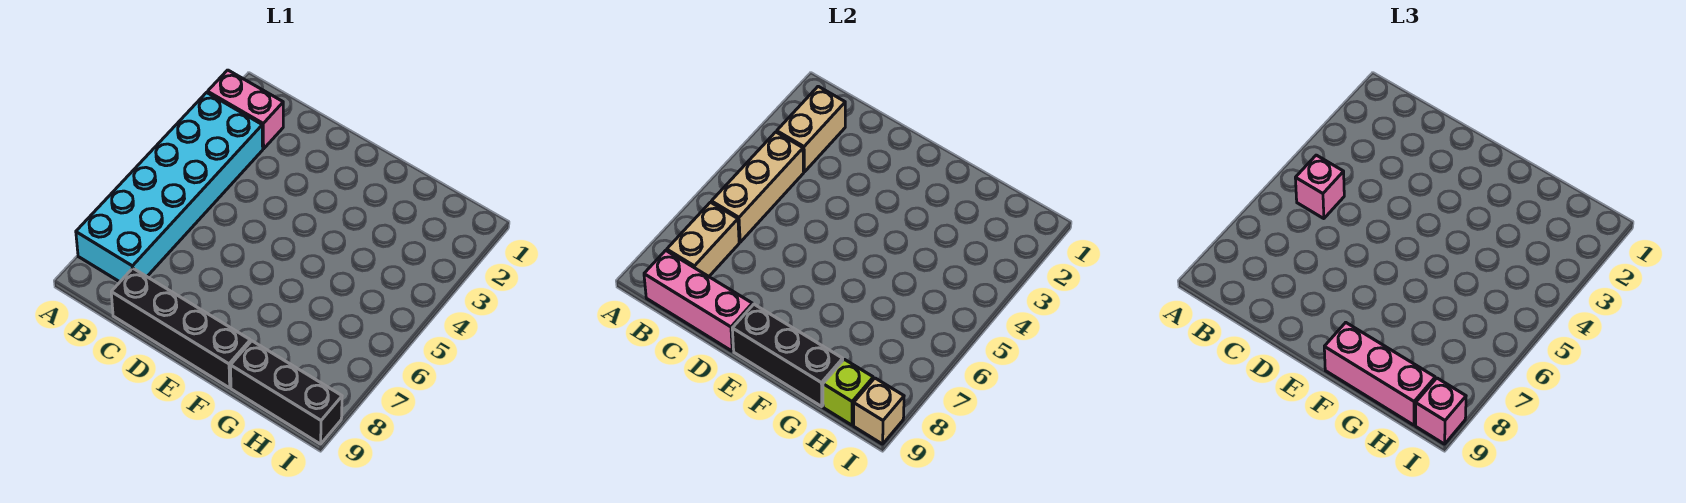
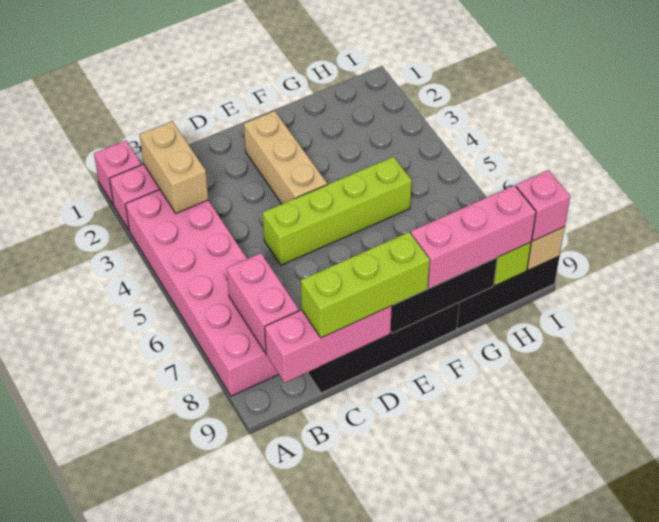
cyan brick A3:B8 level 1 -> pink brick A3:B8 level 1
tan brick B4:B6 level 2 -> tan brick E2:E4 level 1
pink brick B5 level 3 -> pink brick A1 level 1
tan brick B7:B8 level 2 -> pink brick B7:B8 level 2
none -> lime brick C9:E9 level 3
none -> lime brick D5:G5 level 1

